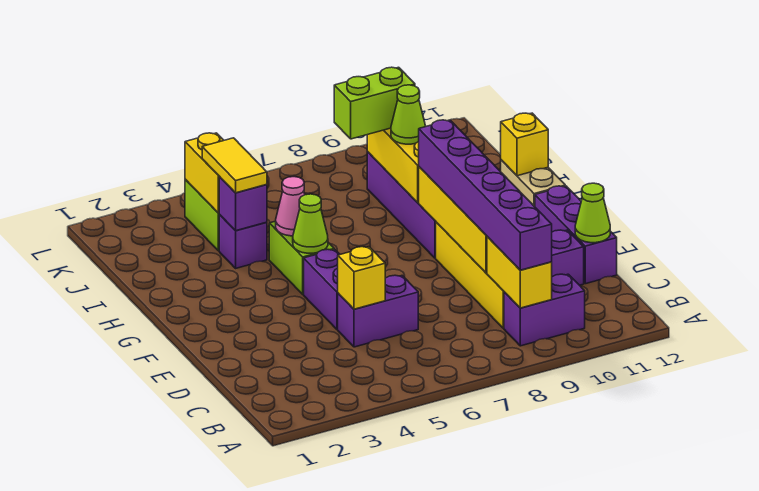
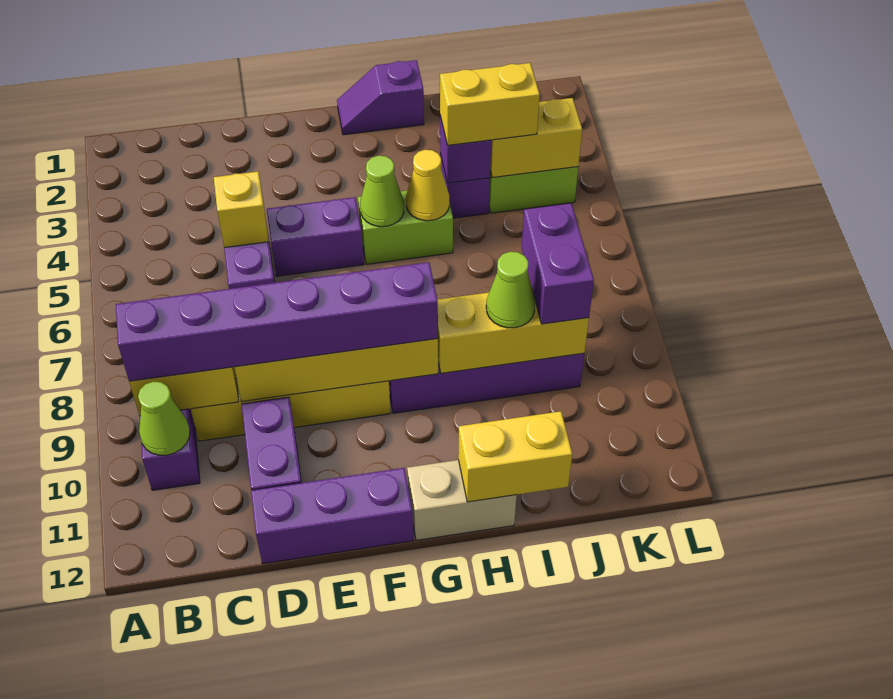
lime cone D12 level 2 -> lime cone B10 level 2
none -> purple slope G1:H1 level 1 top H
pink cone H5 level 2 -> yellow cone H5 level 2
yellow brick H12 level 2 -> yellow brick H12:I12 level 2
yellow tile I4:J4 level 3 -> yellow brick I4:J4 level 3
lime brick J8:J9 level 3 -> purple brick J8:J9 level 3

